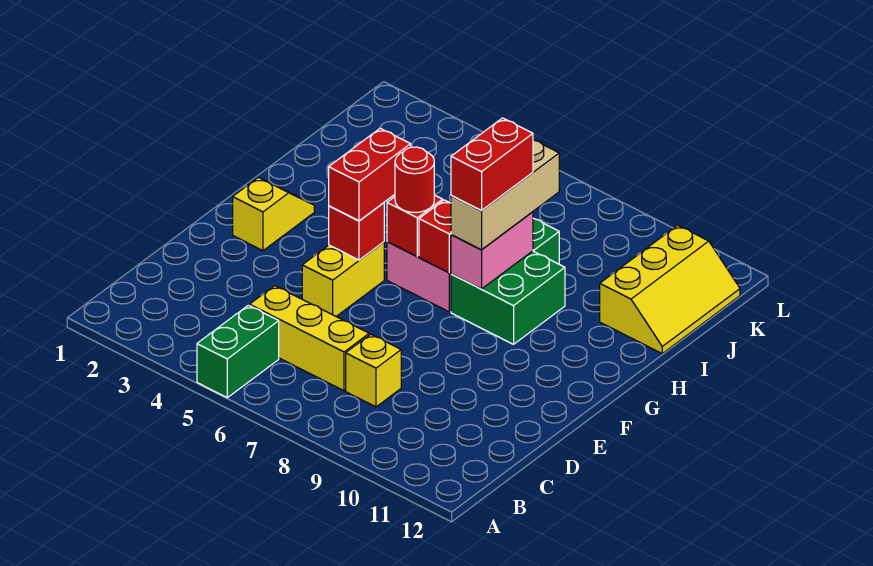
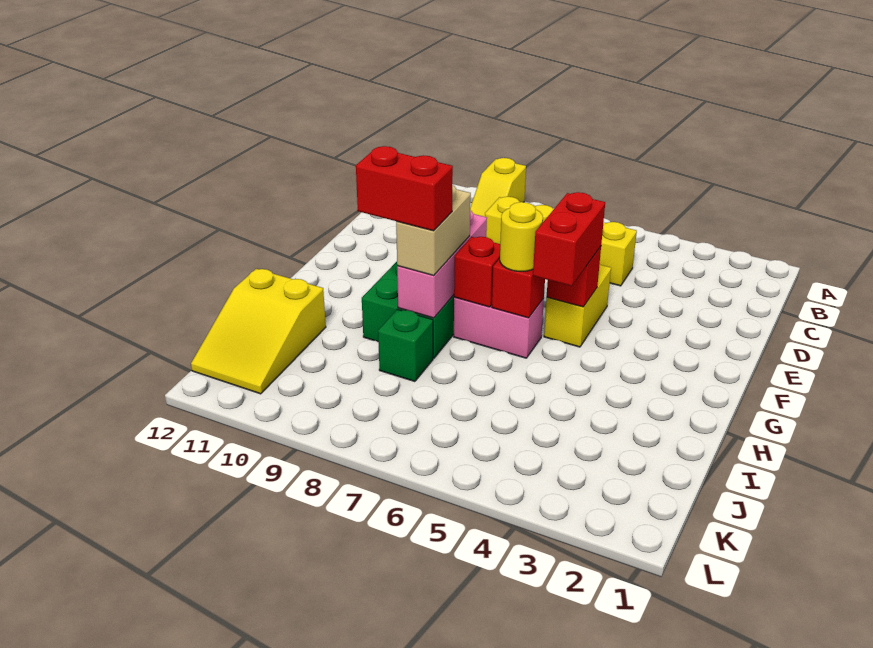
green brick A5:B5 level 1 -> none
yellow slope F2:G2 level 1 top F -> yellow slope A9:B9 level 1 top A
red round brick G6 level 3 -> yellow round brick G6 level 3
pink brick G8:H8 level 2 -> pink brick F8:H8 level 2
tan brick G8:I8 level 3 -> tan brick G8:H8 level 3
red brick G8:H8 level 4 -> red brick H8:H9 level 4
yellow slope I11:K12 level 1 top 11 -> yellow slope I11:K12 level 1 top I

